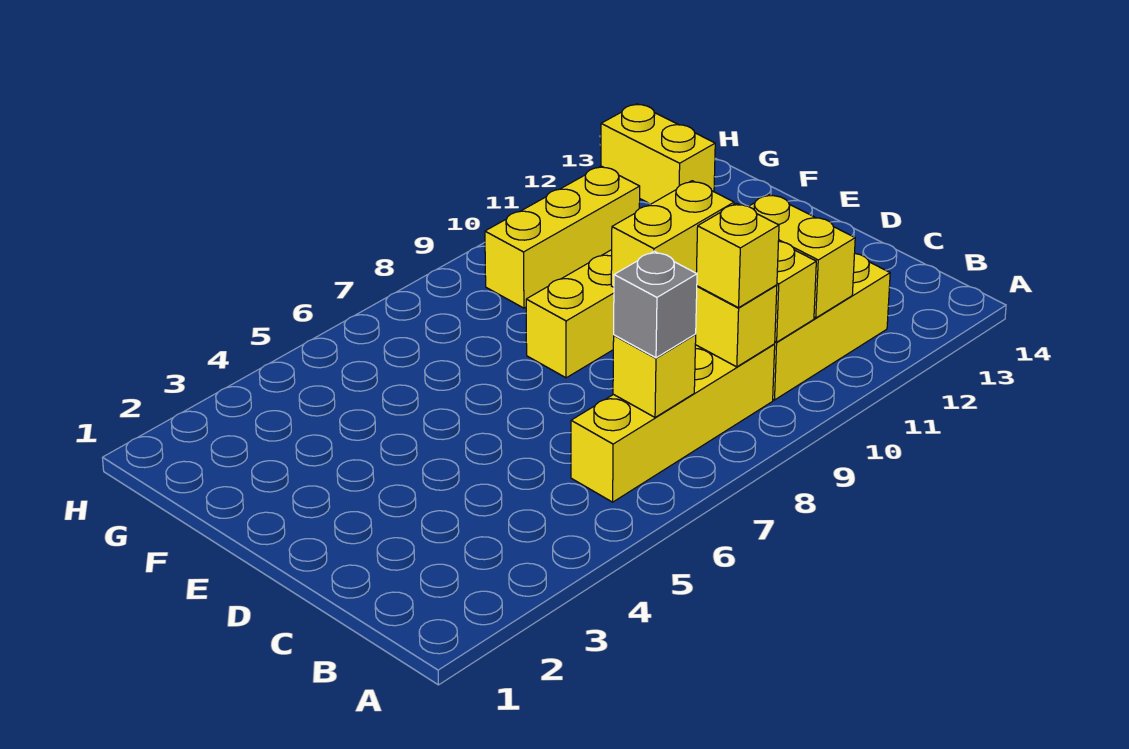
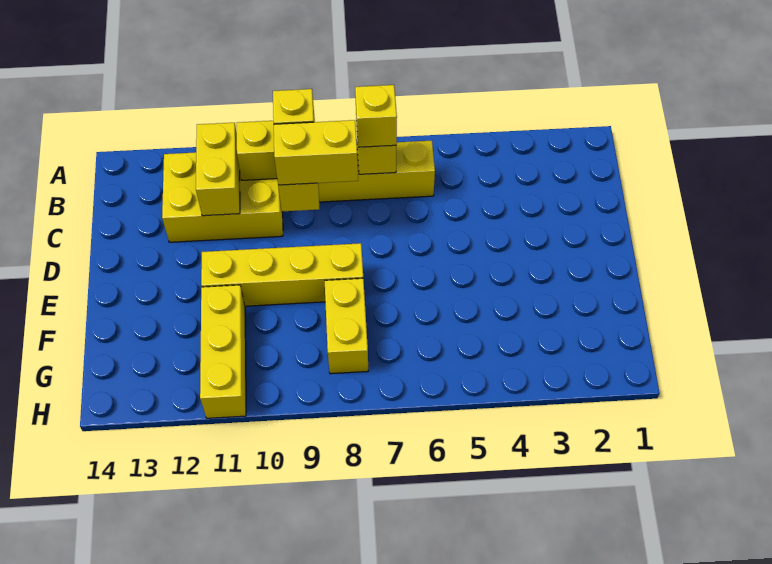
grey brick B7 level 3 -> yellow brick B7 level 3
yellow brick G9:G11 level 1 -> yellow brick F11:H11 level 1
yellow brick G13:H13 level 1 -> yellow brick F8:G8 level 1

